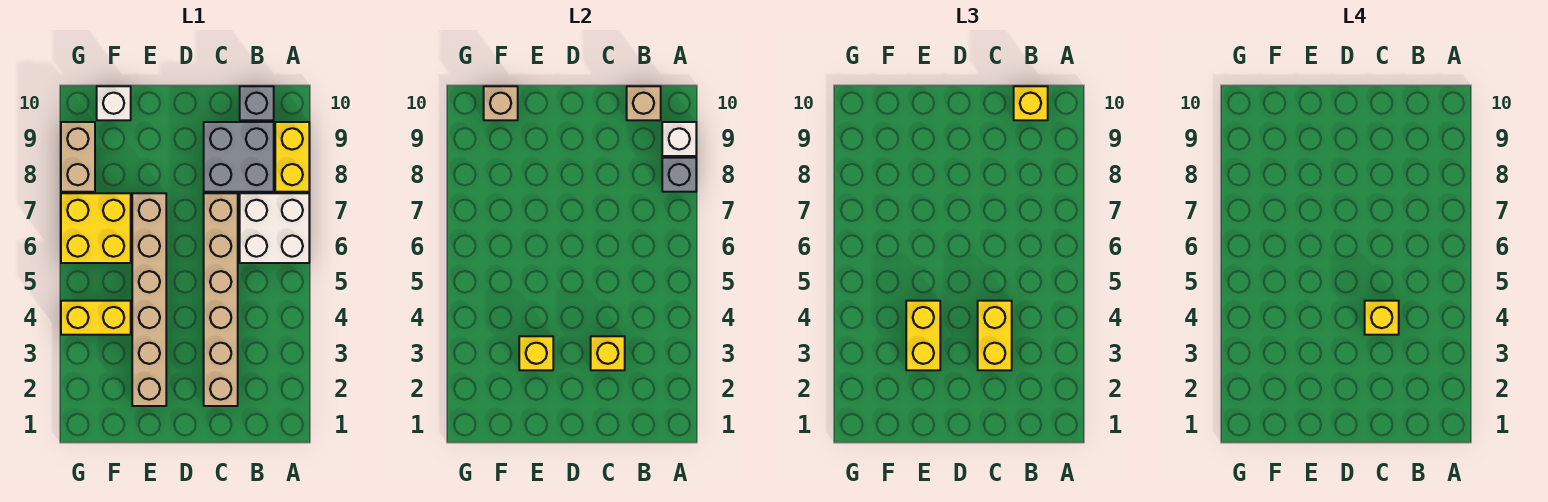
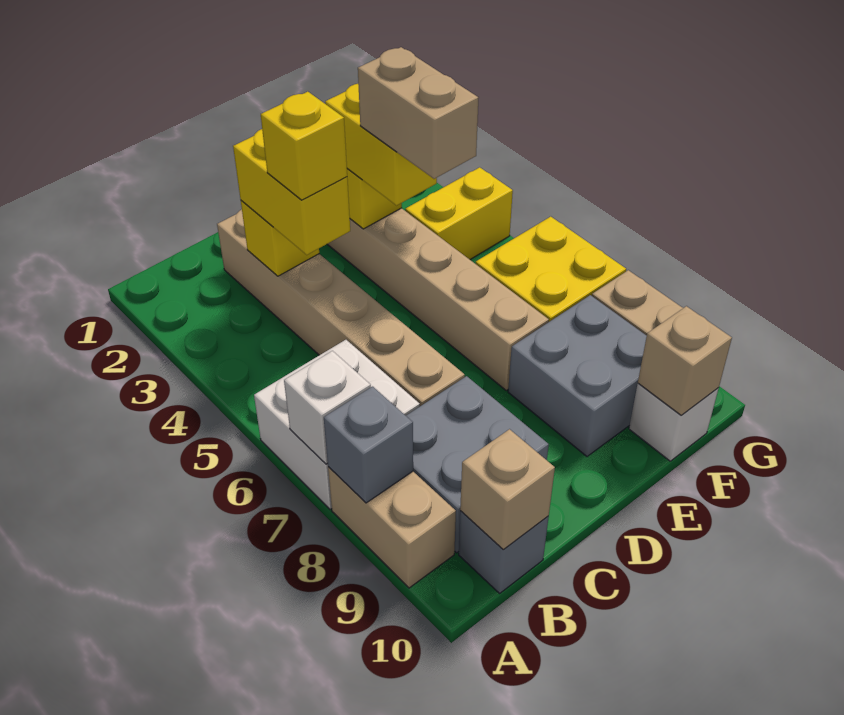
yellow brick A8:A9 level 1 -> tan brick A8:A9 level 1
white brick A9 level 2 -> white brick A7 level 2
yellow brick B10 level 3 -> none
none -> tan brick E4:E5 level 4
none -> grey brick E8:F9 level 1

